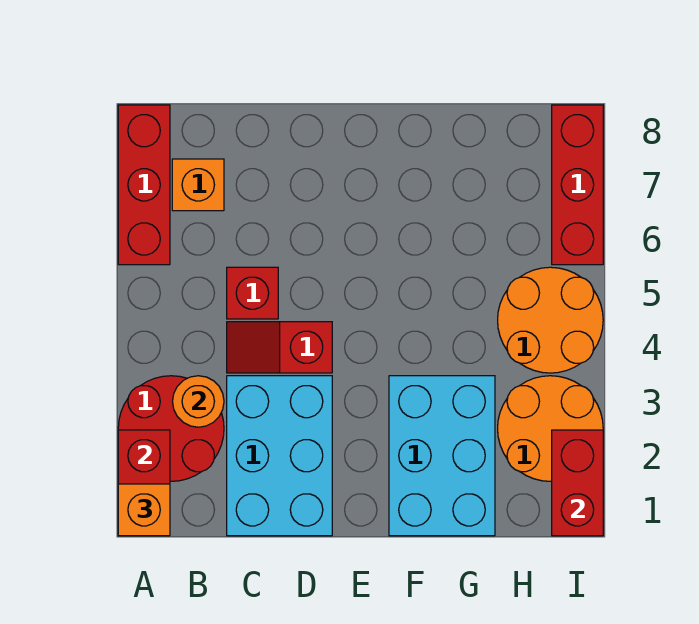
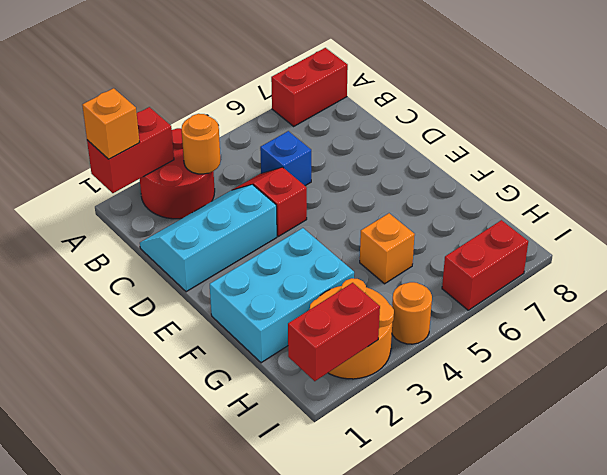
red brick A6:A8 level 1 -> red brick A7:A8 level 1
orange brick B7 level 1 -> orange brick G5 level 1
cyan brick C1:D3 level 1 -> cyan slope C1:D3 level 1 top D
red brick C5 level 1 -> blue brick C5 level 1
orange round brick H4:I5 level 1 -> orange round brick I4 level 1
red brick I6:I8 level 1 -> red brick I6:I7 level 1

